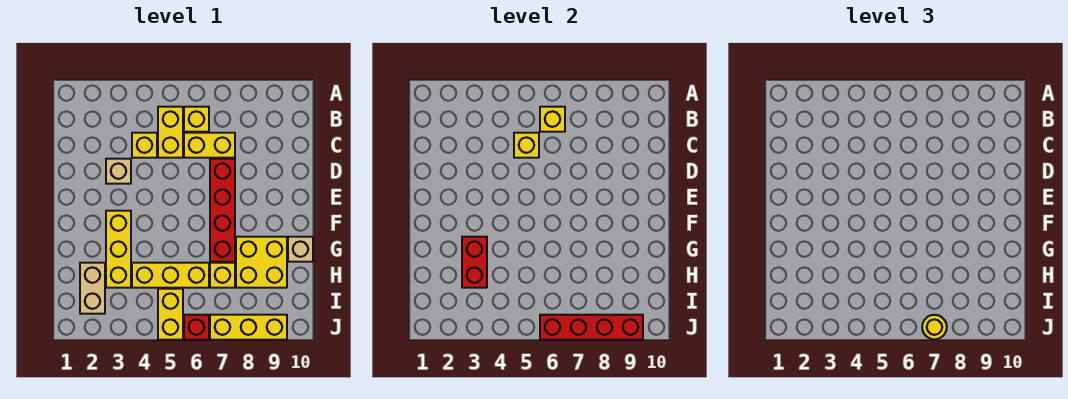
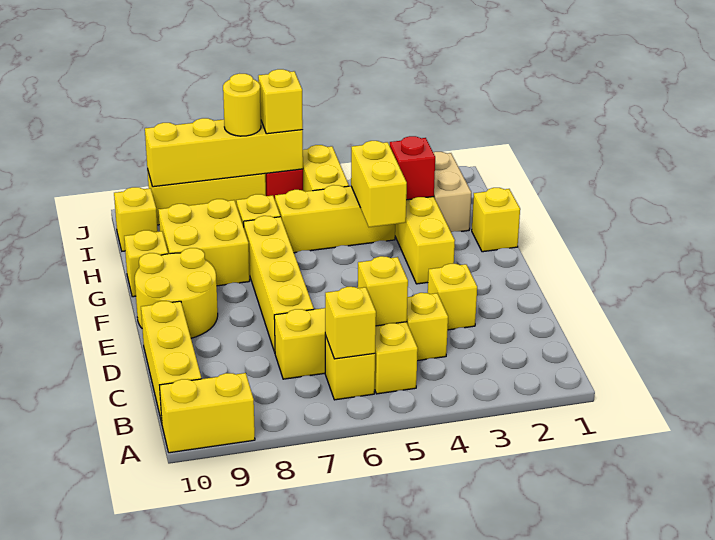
none -> yellow brick A9:A10 level 1
none -> yellow brick B10:D10 level 1
tan brick D3 level 1 -> yellow brick D3 level 1
red brick D7:G7 level 1 -> yellow brick D7:G7 level 1
none -> yellow round brick E9:F10 level 1
none -> yellow brick G1 level 1
red brick G3:H3 level 2 -> red brick H3 level 2
none -> yellow brick G4:H4 level 2
tan brick G10 level 1 -> yellow brick G10 level 1
none -> yellow brick I10 level 1
red brick J6:J9 level 2 -> yellow brick J6:J9 level 2
none -> yellow brick J6 level 3

